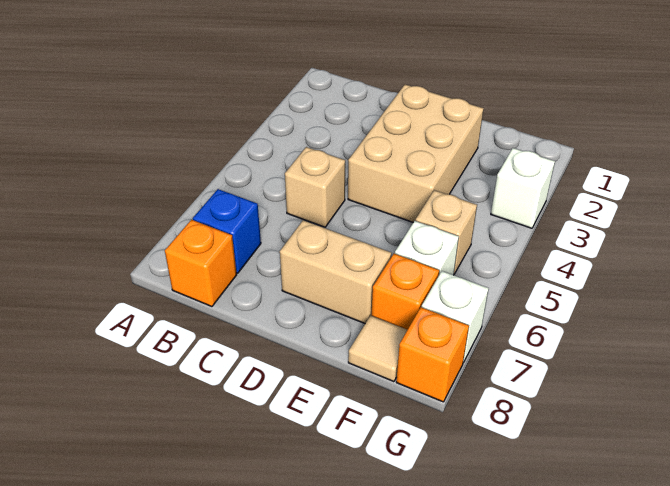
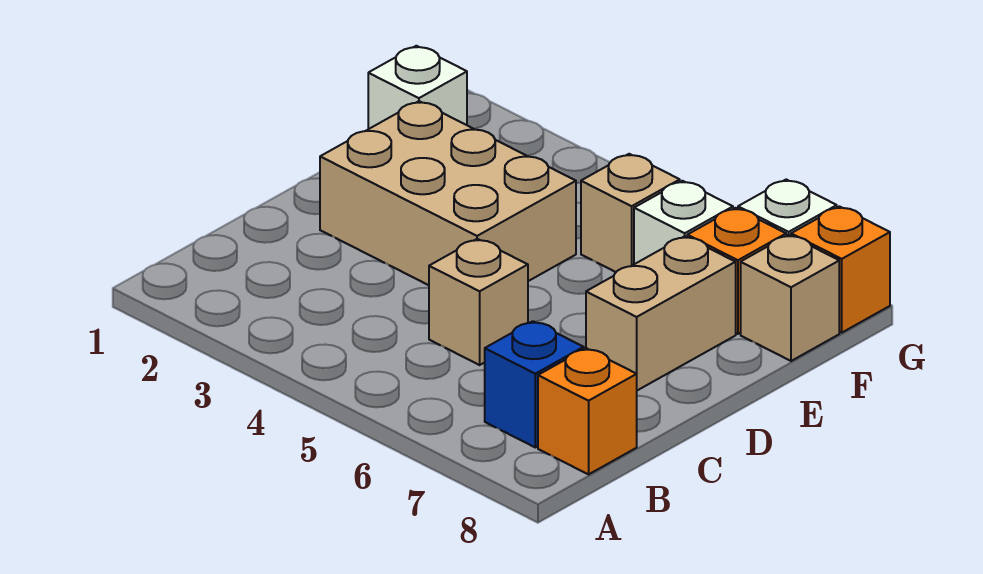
tan tile F8 level 1 -> tan brick F8 level 1
white brick G3 level 1 -> white brick F1 level 1

